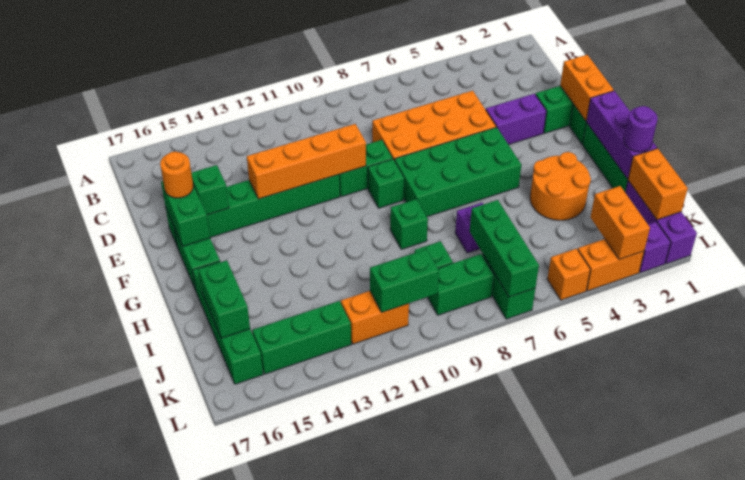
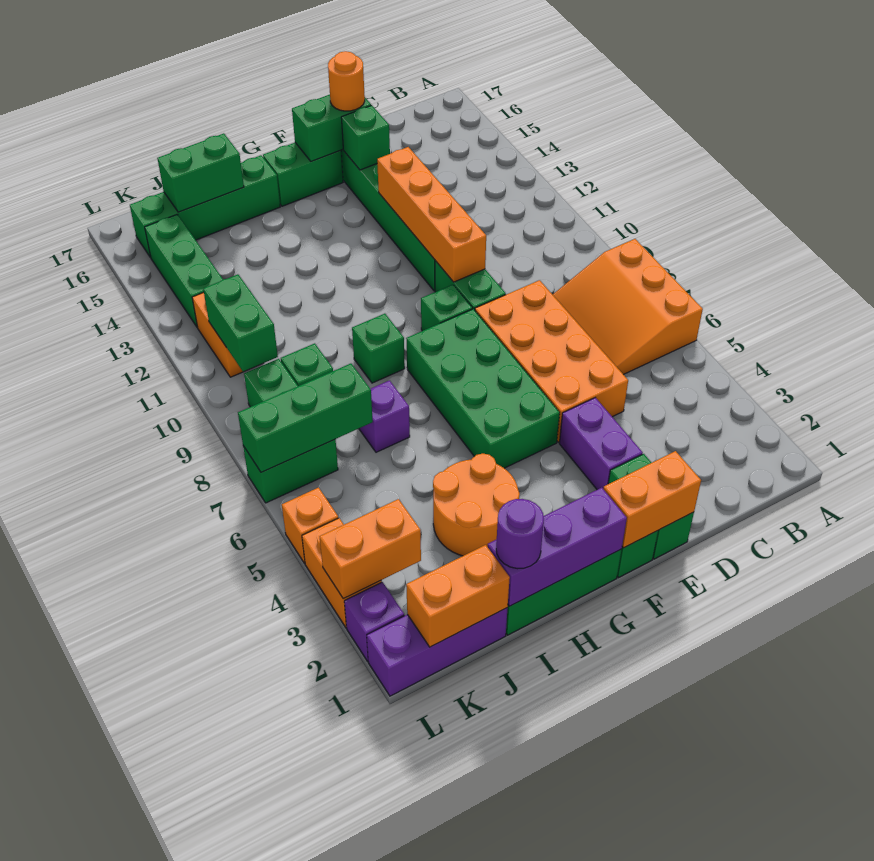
none -> orange slope A6:C8 level 1 top A

